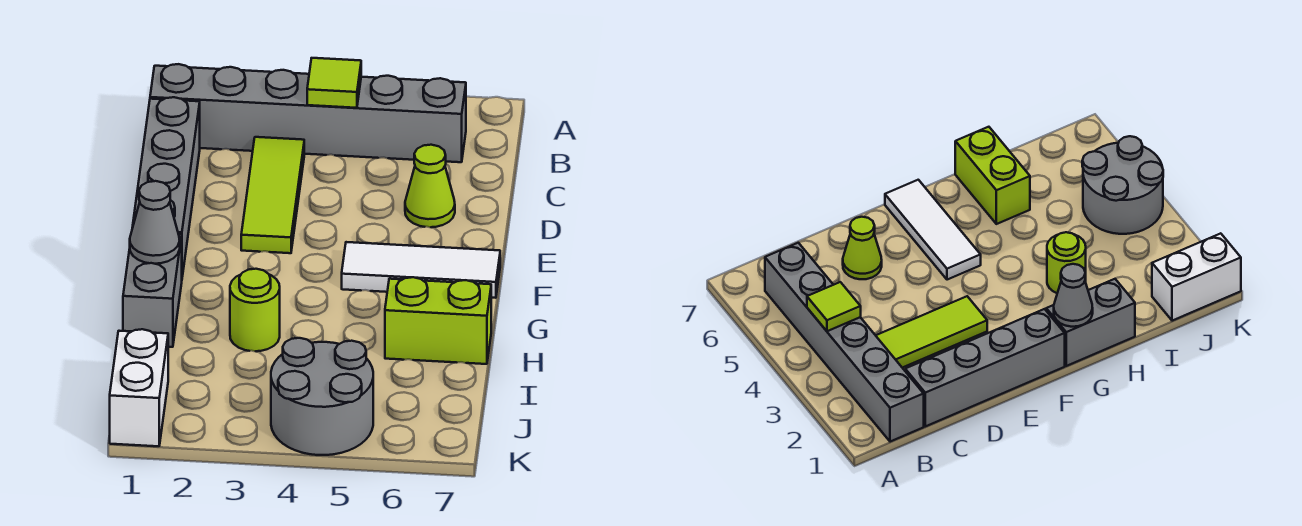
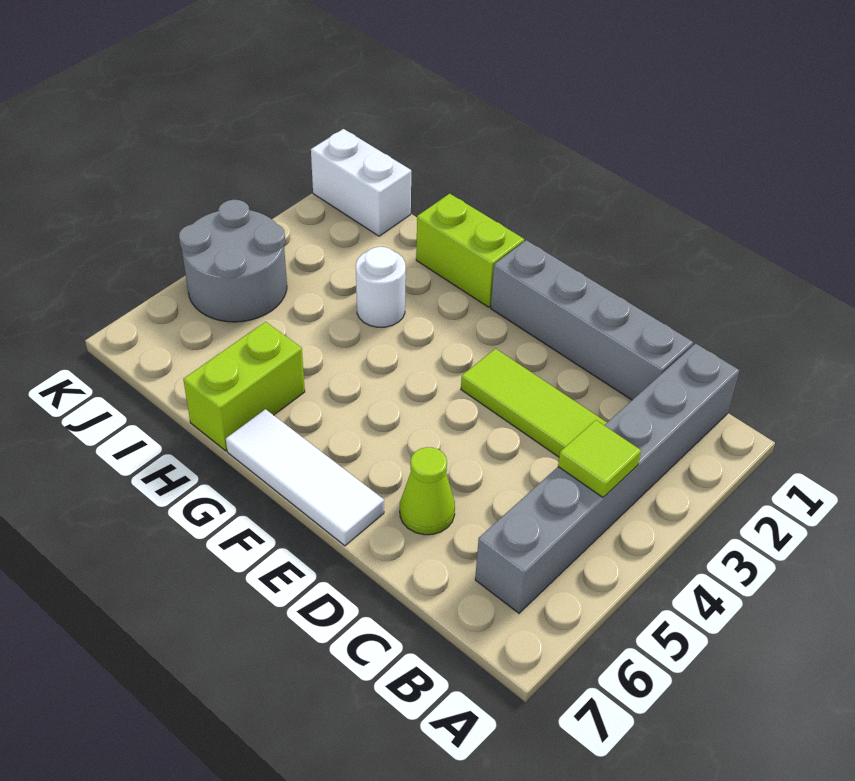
white tile F5:F7 level 1 -> white tile E7:G7 level 1
grey brick G1:H1 level 1 -> lime brick G1:H1 level 1
grey cone G1 level 2 -> none
lime round brick H3 level 1 -> white round brick H3 level 1

